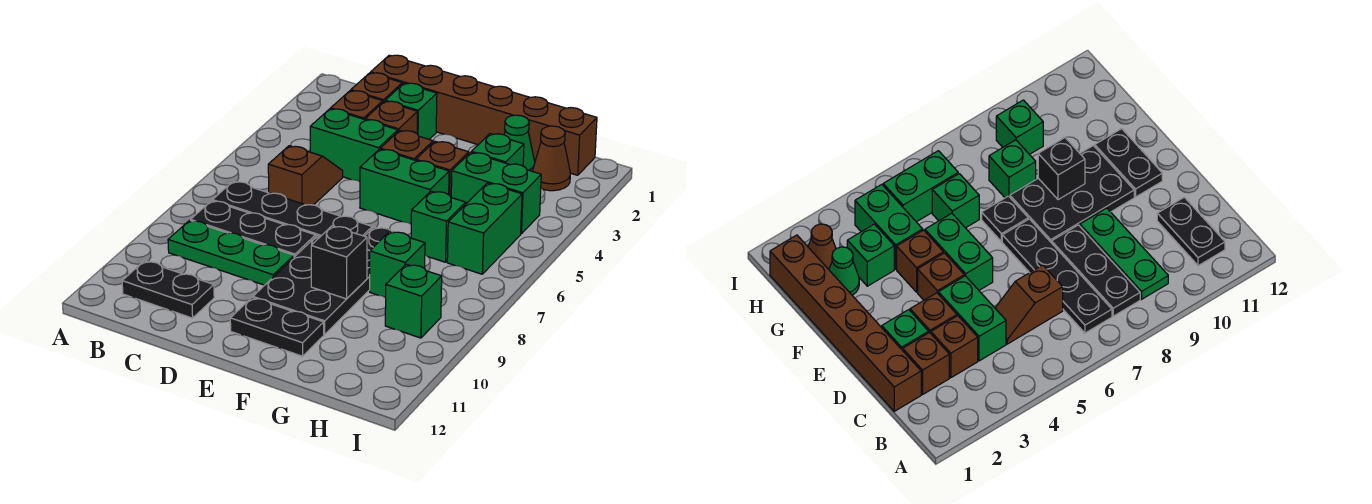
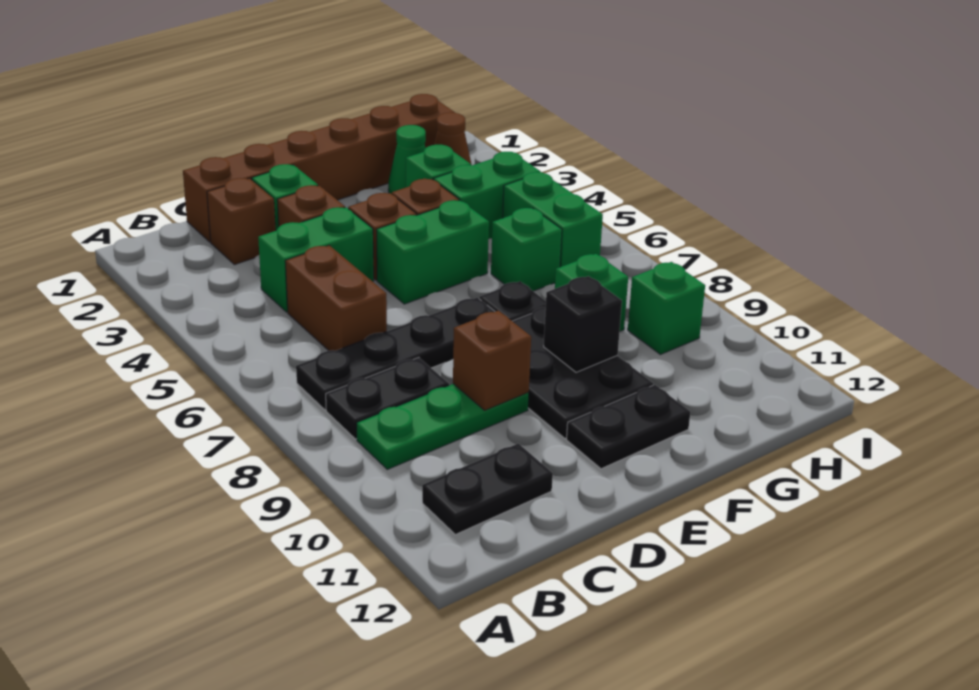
black plate B8:D8 level 1 -> black plate B8:C8 level 1
brown brick C3 level 1 -> brown brick D9 level 2
brown slope C5:C6 level 1 top 6 -> brown brick C5:C6 level 1

